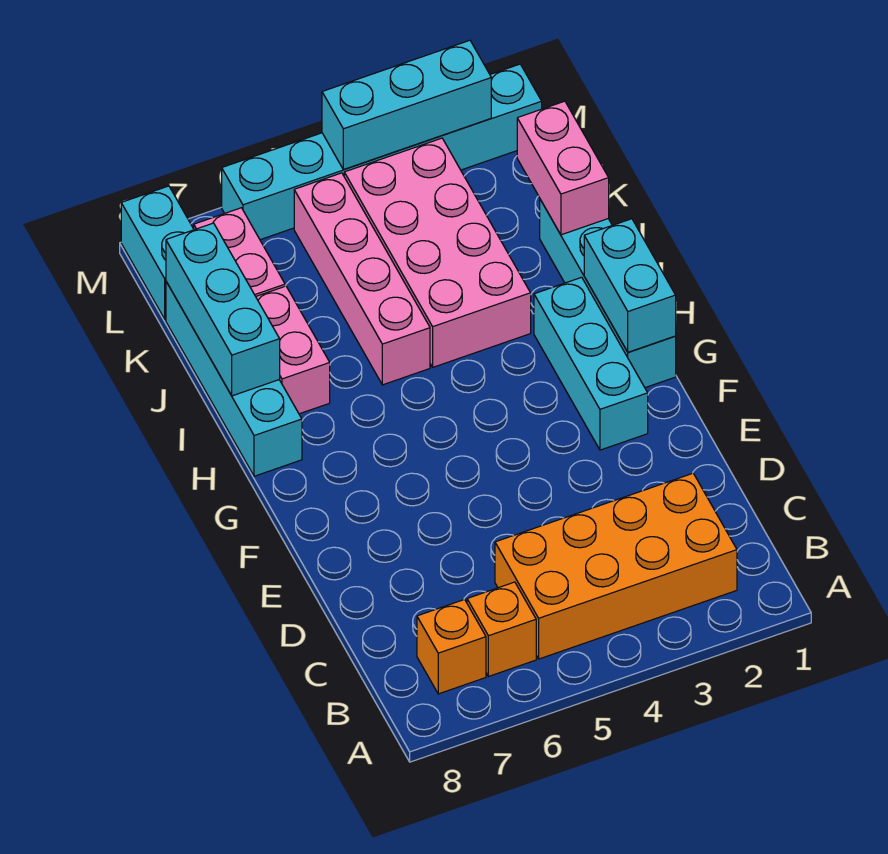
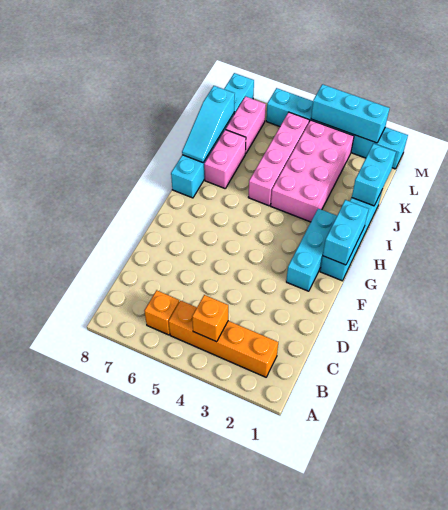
orange brick B2:C5 level 1 -> orange brick B2:B5 level 1
orange brick B7 level 1 -> orange brick B4 level 2
cyan brick I8:K8 level 2 -> cyan slope I8:K8 level 2 top K
pink brick J1:K1 level 2 -> cyan brick J1:K1 level 2

